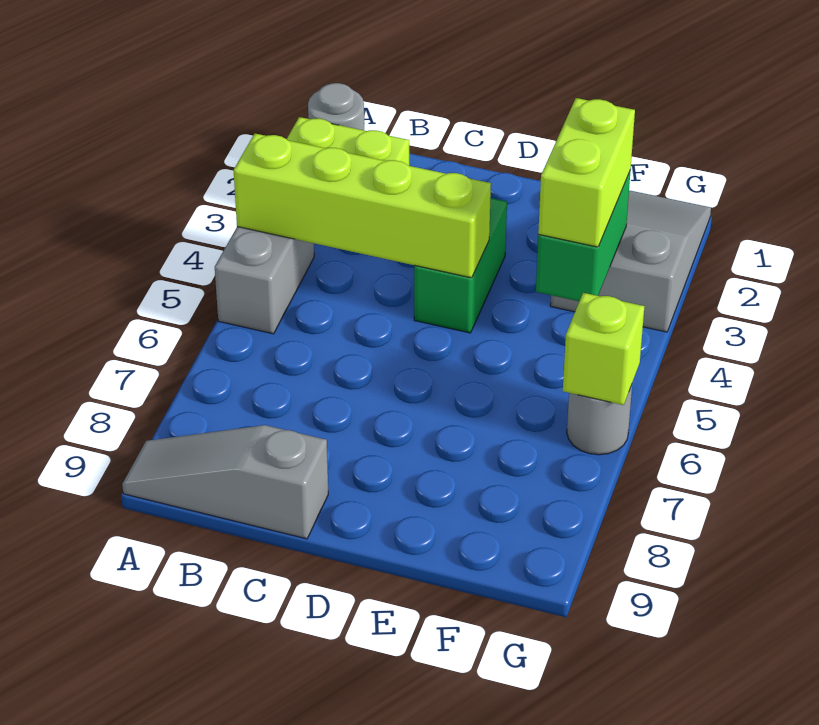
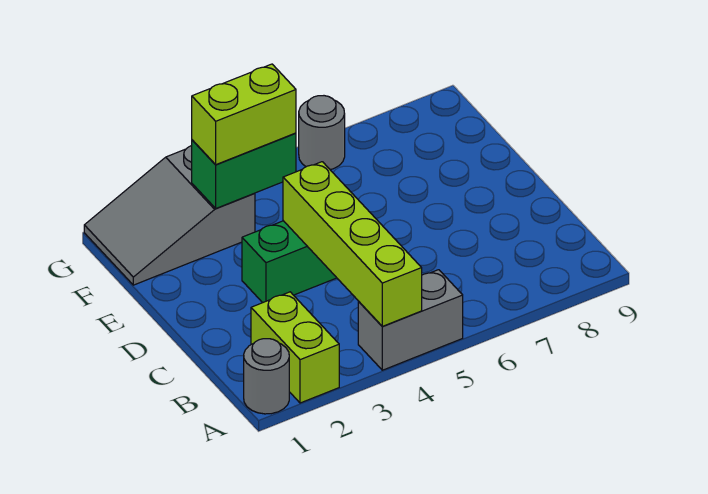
grey slope A9:C9 level 1 top C -> none
lime brick G6 level 2 -> none

